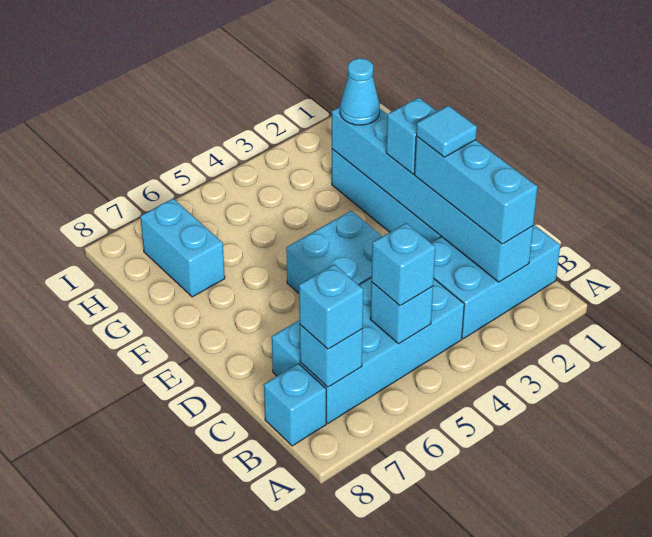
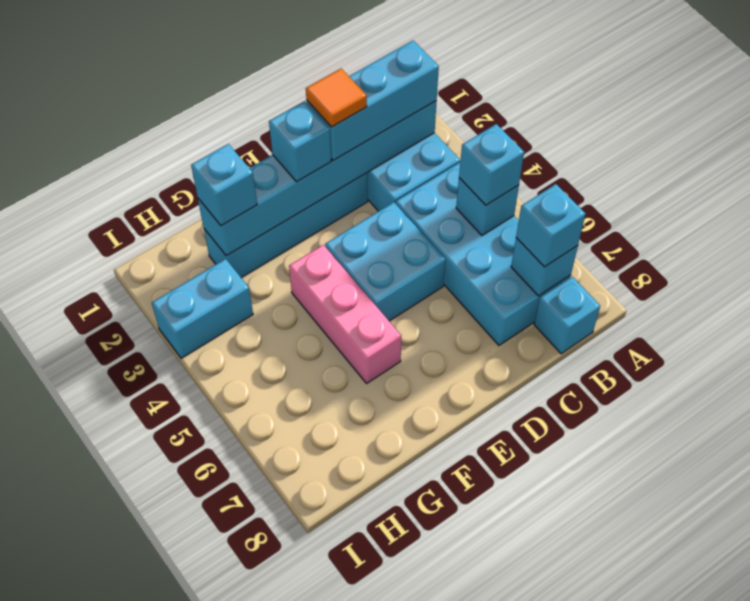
cyan tile D2 level 4 -> orange tile D2 level 4
none -> pink brick F4:F6 level 1
cyan cone G2 level 3 -> cyan brick G2 level 3
cyan brick G7:H7 level 1 -> cyan brick H3:I3 level 1

